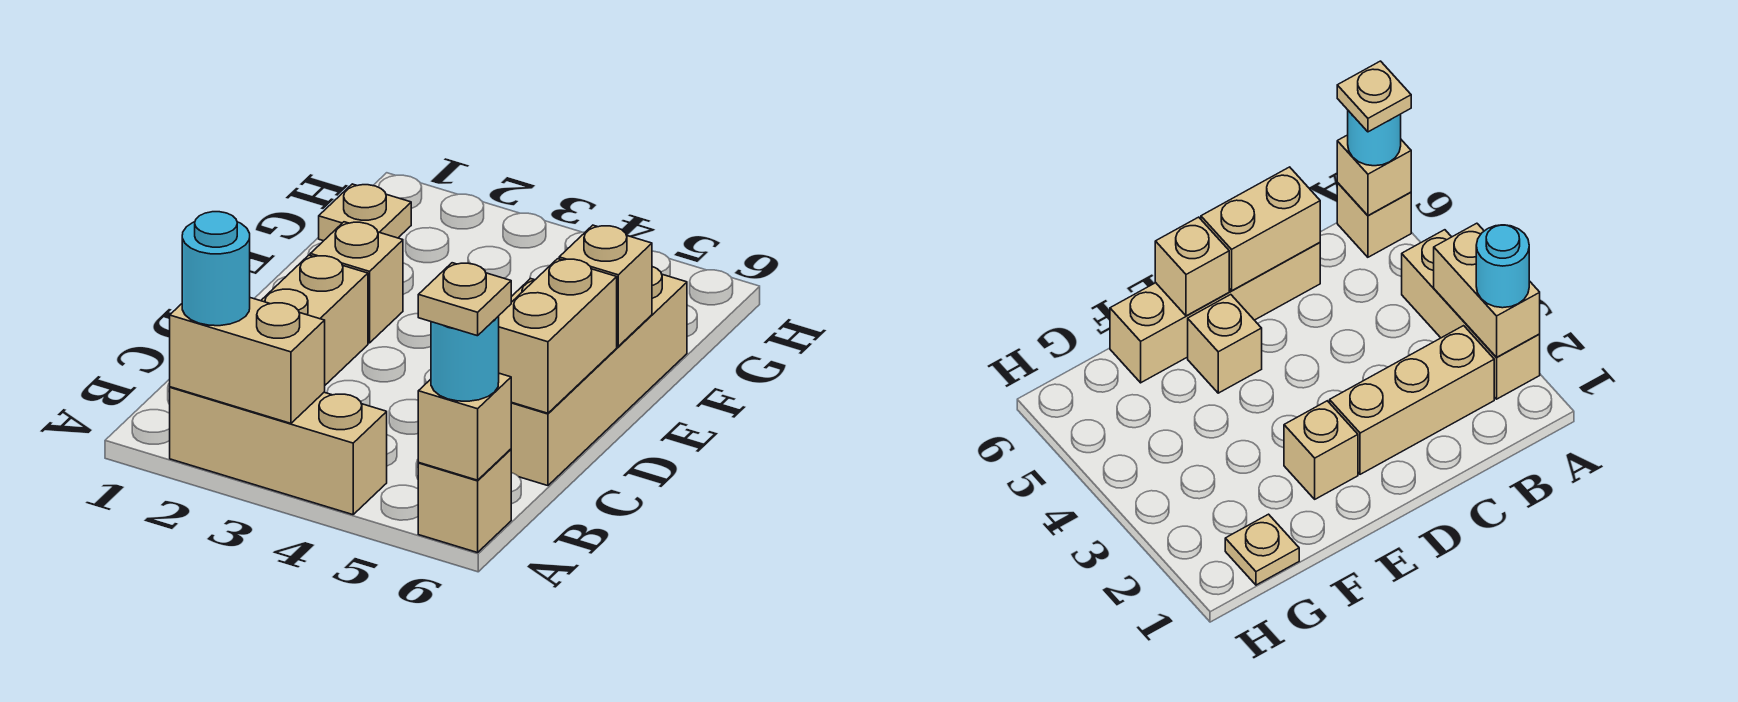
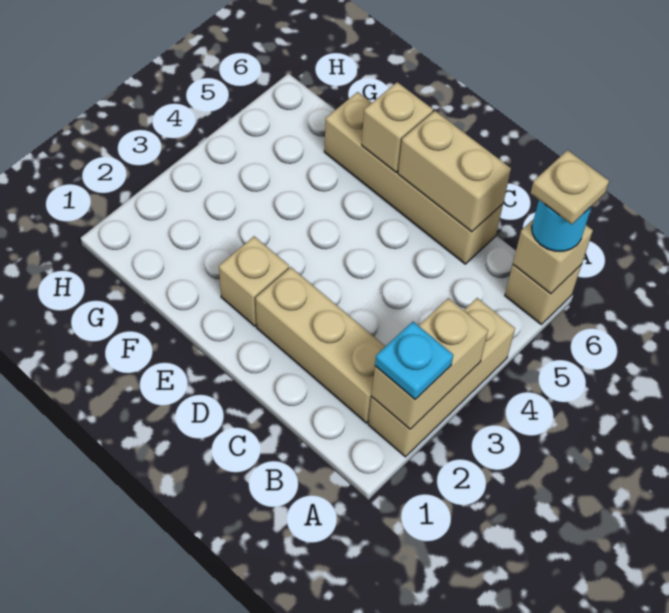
cyan round brick A2 level 3 -> cyan plate A2 level 3
tan brick E5 level 1 -> none
tan plate G1 level 1 -> none

